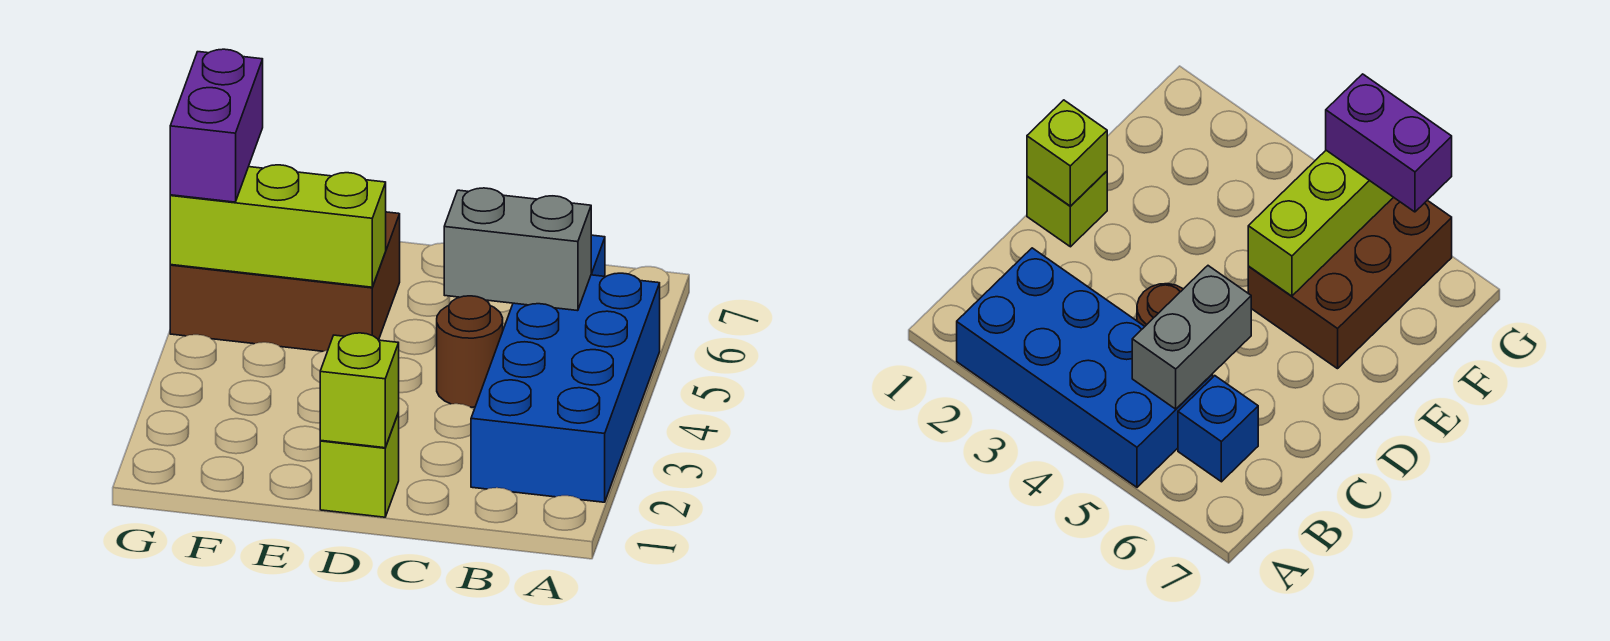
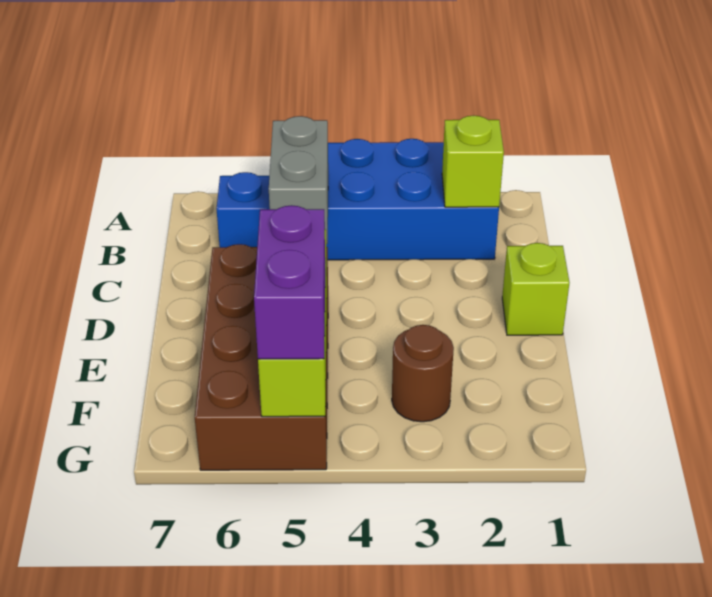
brown round brick C4 level 1 -> brown round brick F3 level 1
lime brick D1 level 2 -> lime brick B2 level 2
brown brick E5:G6 level 1 -> brown brick D5:G6 level 1
purple brick G5:G6 level 3 -> purple brick F5:G5 level 3

